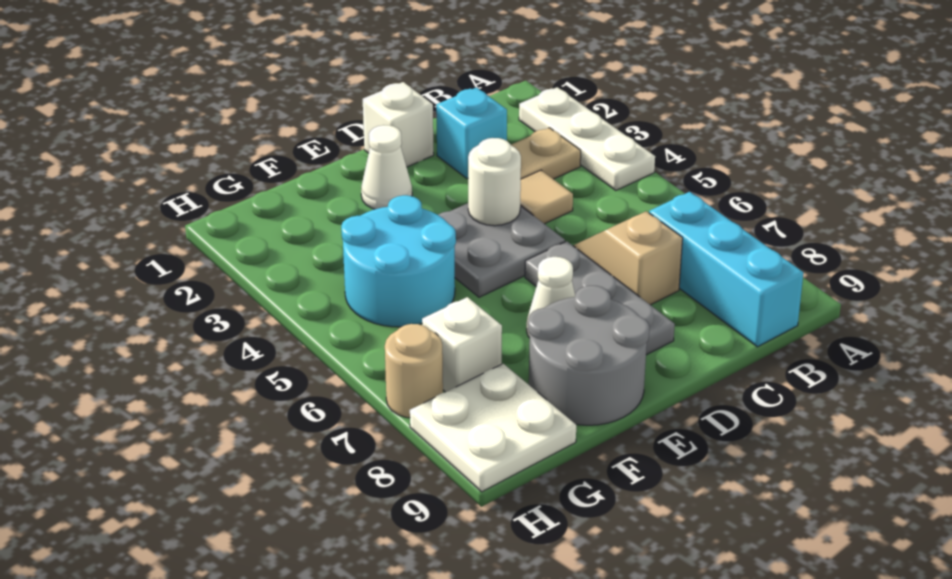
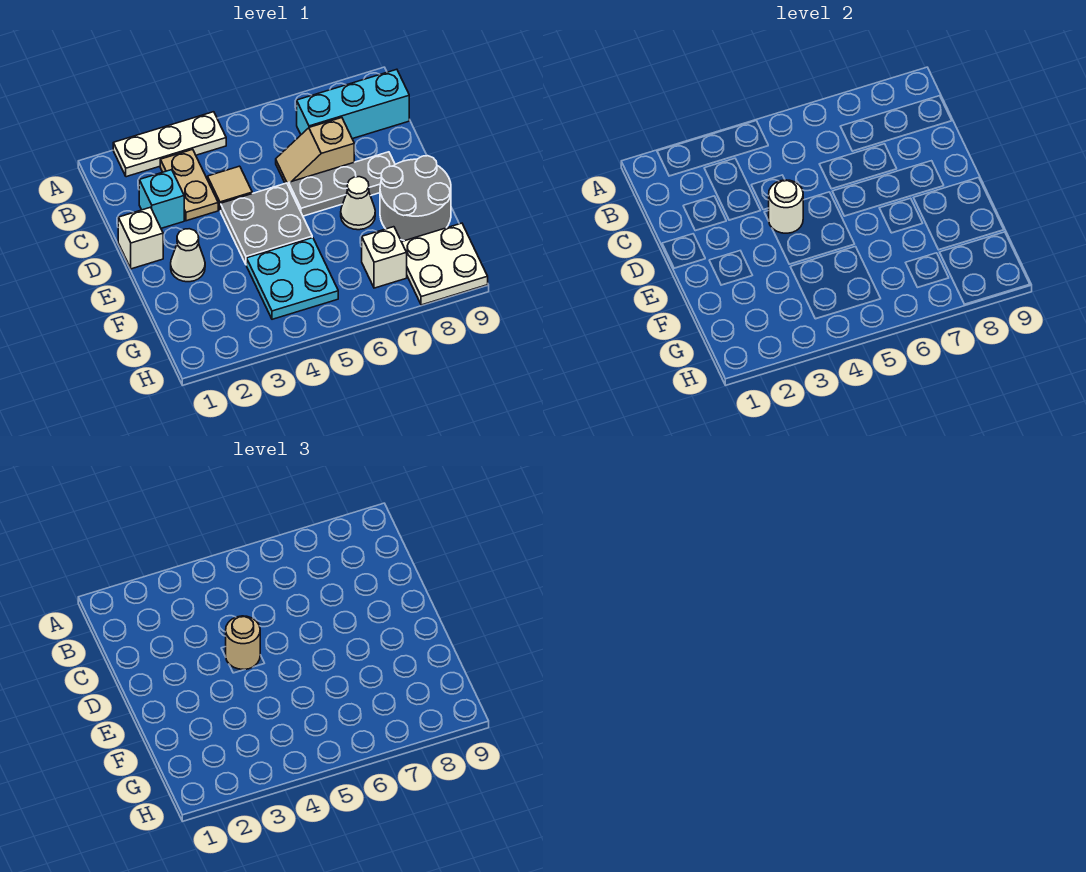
cyan round brick F4:G5 level 1 -> cyan plate F4:G5 level 1
tan round brick H7 level 1 -> tan round brick D4 level 3

